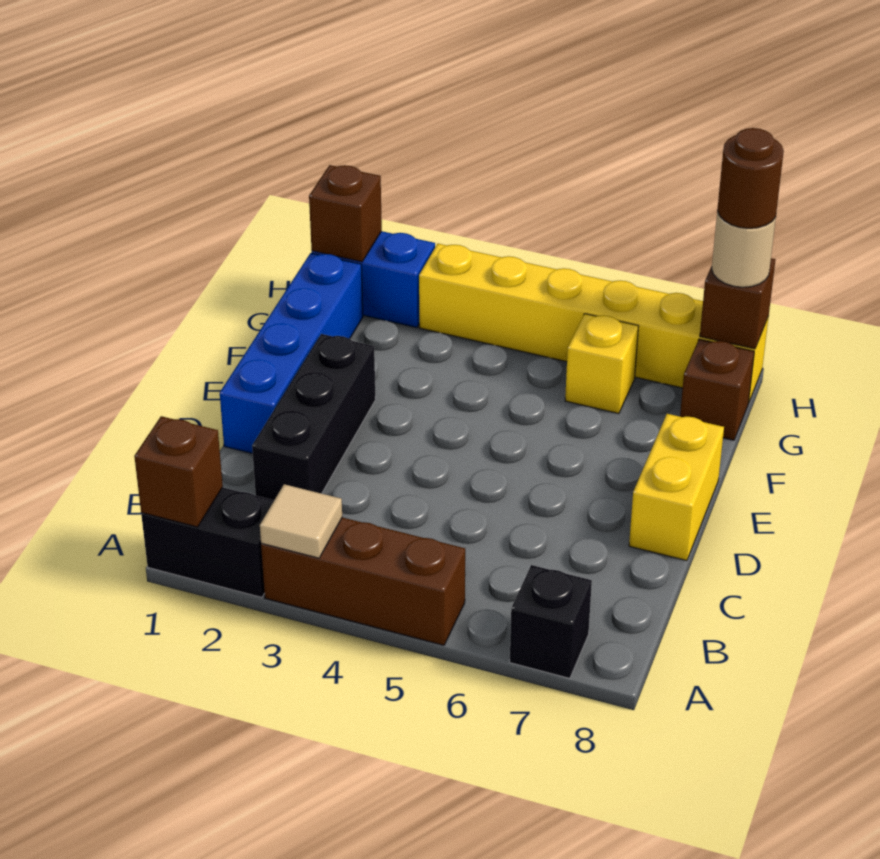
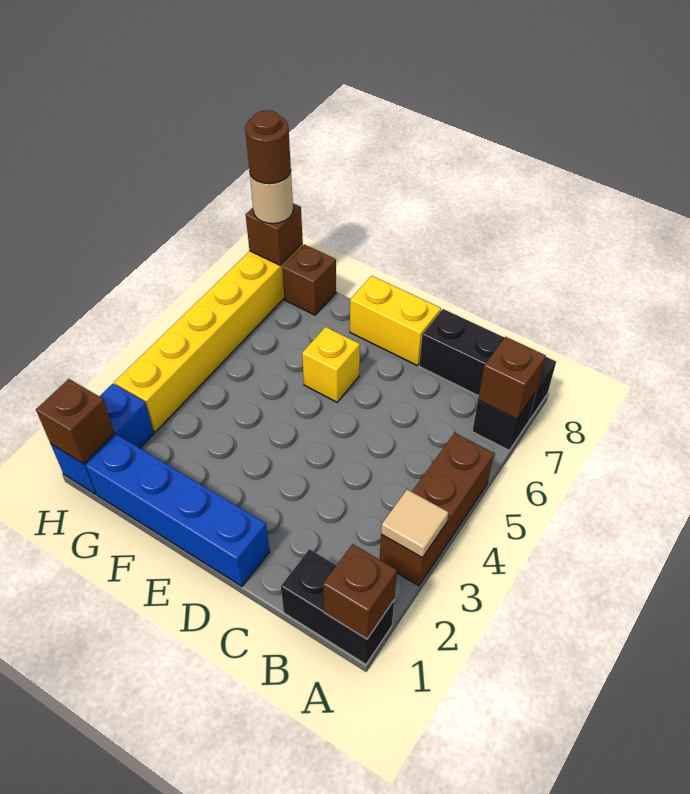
black brick A1:A2 level 1 -> black brick A1:B1 level 1
none -> brown brick A7 level 2
black brick C2:E2 level 1 -> black brick A8:C8 level 1
yellow brick G6 level 1 -> yellow brick E6 level 1

